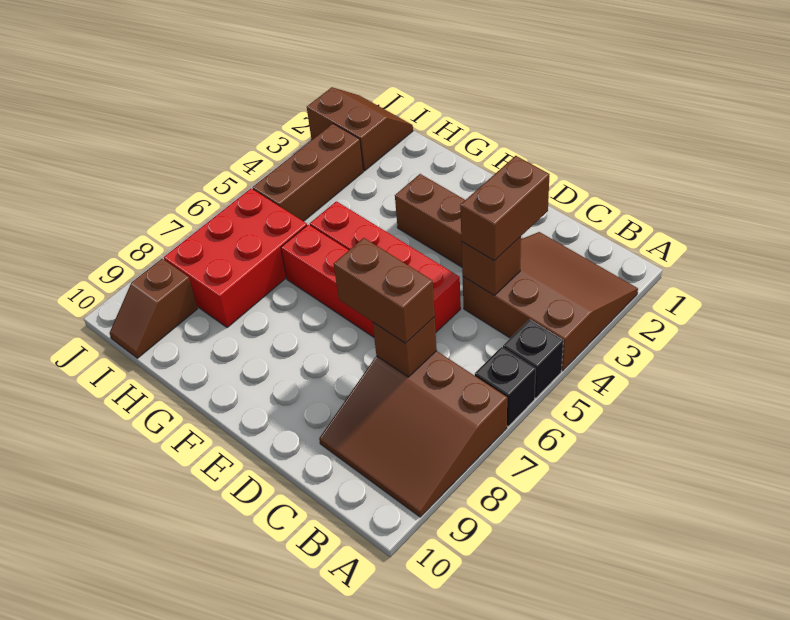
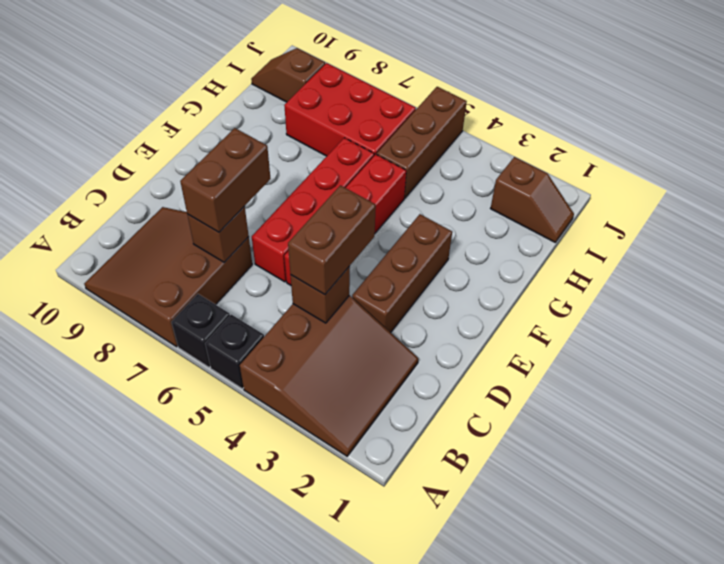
brown brick C3:C4 level 3 -> brown brick C4:D4 level 3
brown slope I1:J2 level 1 top 2 -> brown slope I1:I2 level 1 top 2
brown brick I3:I5 level 1 -> brown brick H5:J5 level 1

